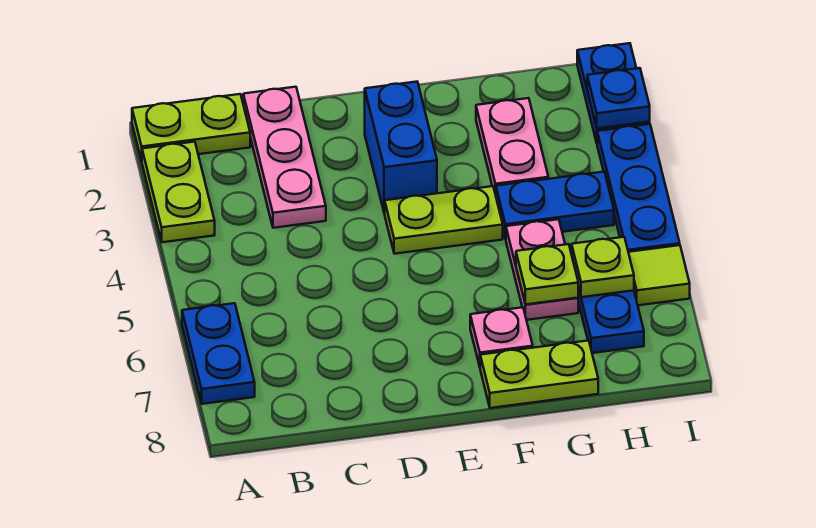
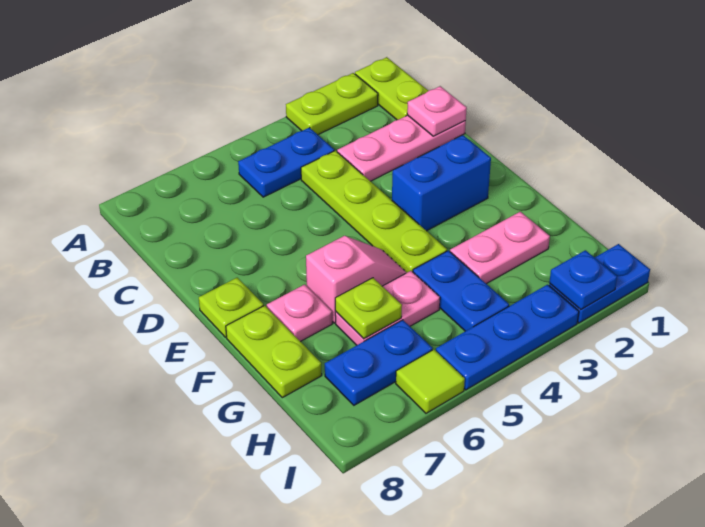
blue plate A6:A7 level 1 -> blue plate B4:B5 level 1
none -> pink plate C1 level 2
lime plate E4:F4 level 1 -> lime plate C4:F4 level 1
none -> pink slope F5:F6 level 1 top 6
lime plate H6 level 2 -> lime plate E8 level 1

